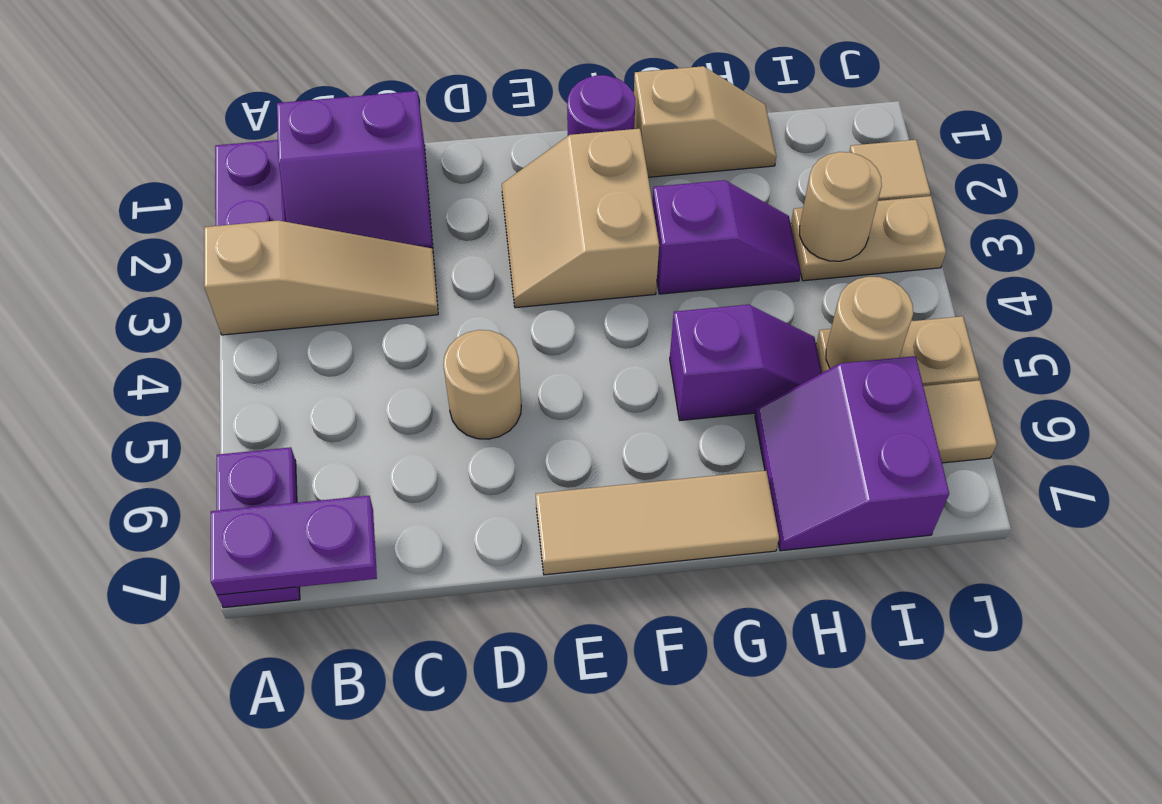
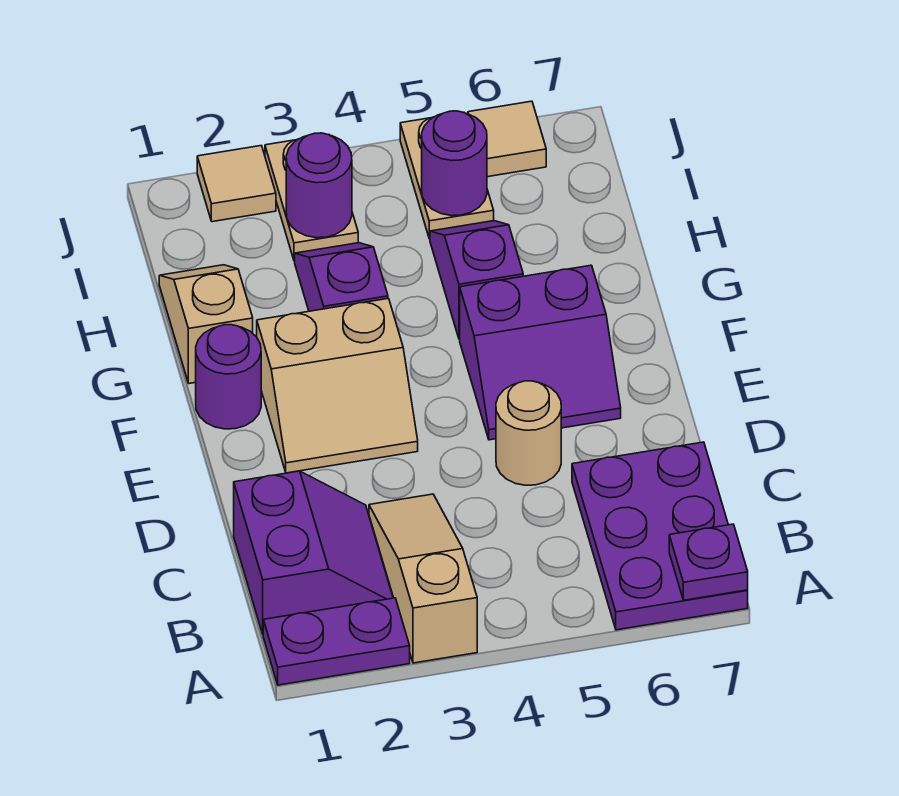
purple plate A6:A7 level 1 -> purple plate A6:C7 level 1
purple plate A7:B7 level 2 -> purple plate A7 level 2
tan tile E7:G7 level 1 -> none
purple slope H6:I7 level 1 top I -> purple slope E5:F6 level 1 top F
tan round brick I3 level 2 -> purple round brick I3 level 2
tan round brick I5 level 2 -> purple round brick I5 level 2

